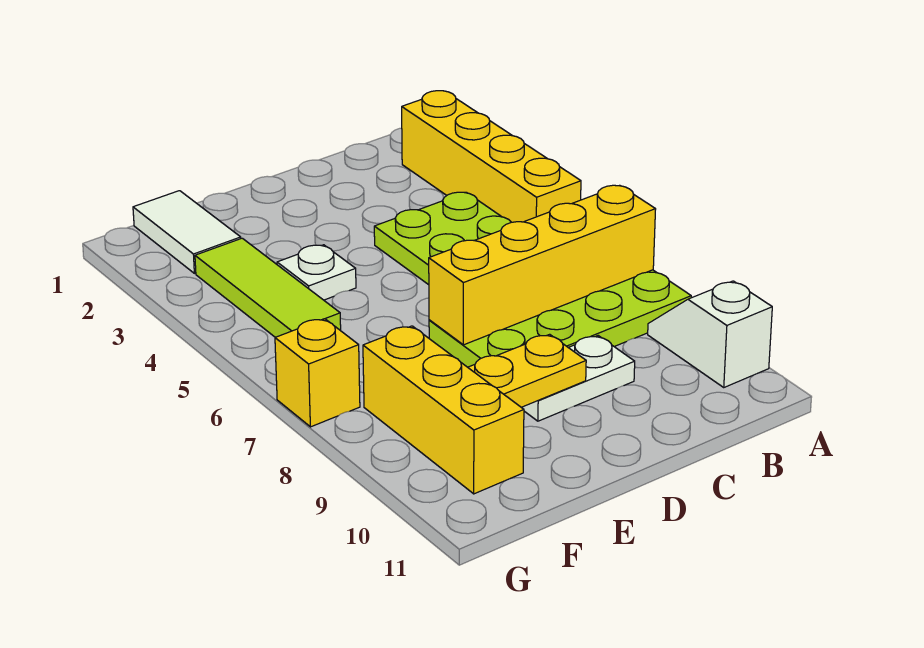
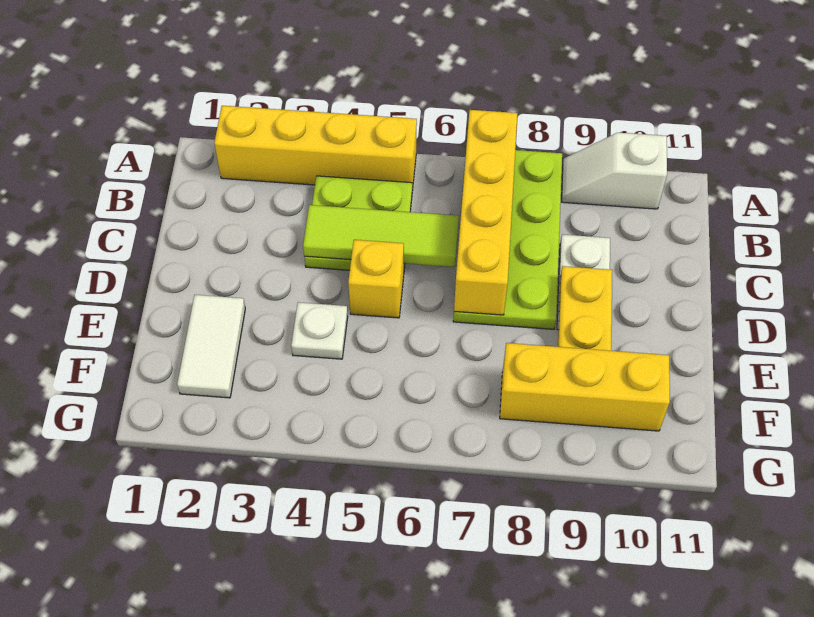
white tile F1:F2 level 1 -> white tile E2:F2 level 1
lime tile F3:F5 level 1 -> lime tile C4:C6 level 2
yellow brick G7 level 1 -> yellow brick D5 level 1

